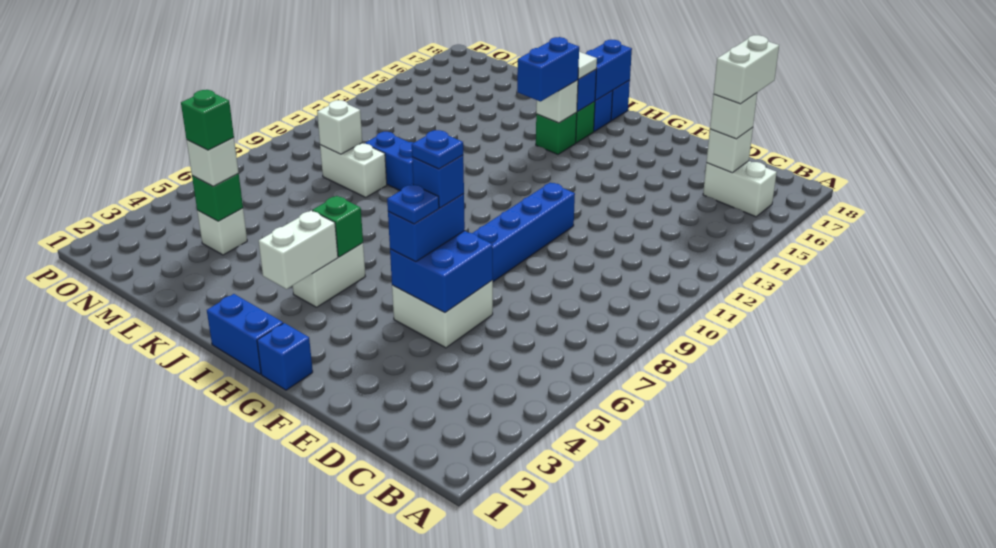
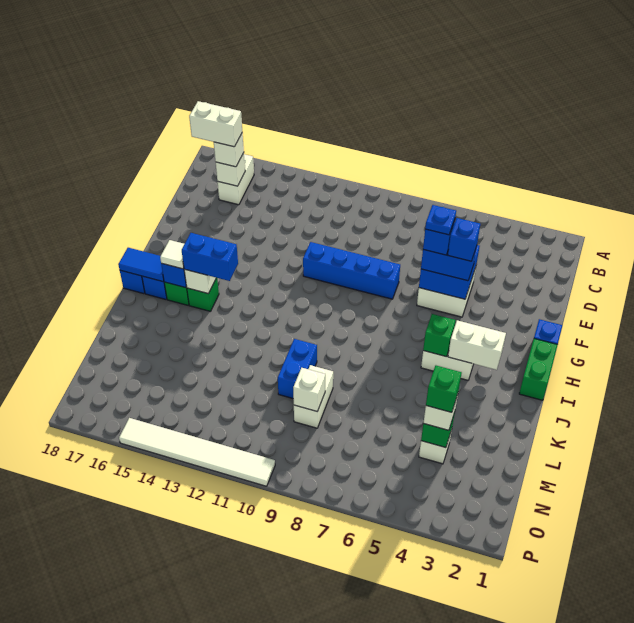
blue plate F5 level 4 -> blue brick F5 level 4
blue brick H1:I1 level 1 -> green brick H1:I1 level 1
blue brick I17:I18 level 2 -> blue tile I17:I18 level 2
none -> white tile P10:P15 level 1

